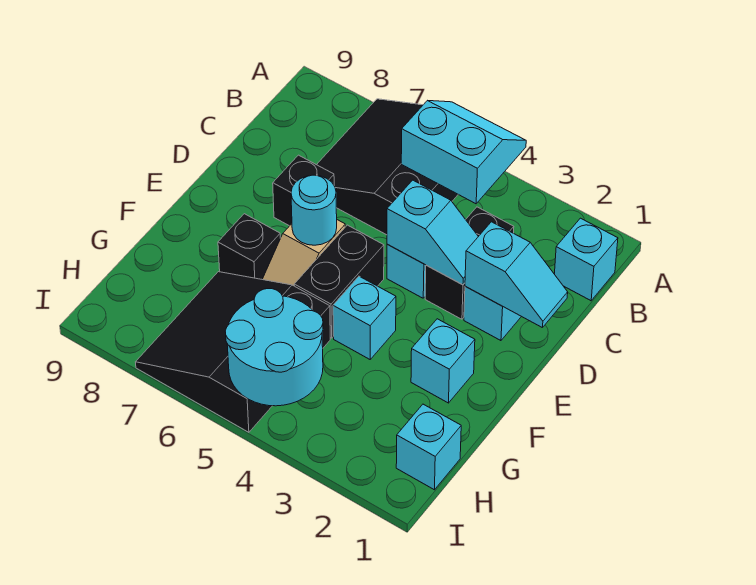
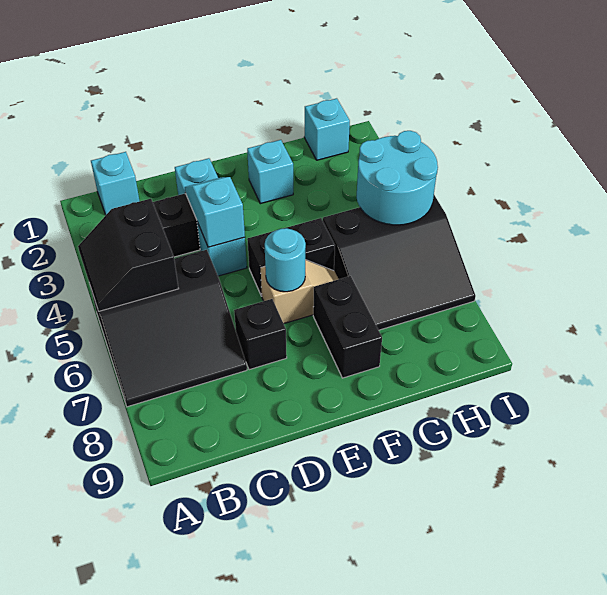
cyan slope A4:B5 level 2 top B -> black slope A4:B5 level 2 top B
cyan slope D1:D2 level 2 top 2 -> none
cyan brick F4 level 1 -> none
black brick F7 level 1 -> black brick F7:F8 level 1

